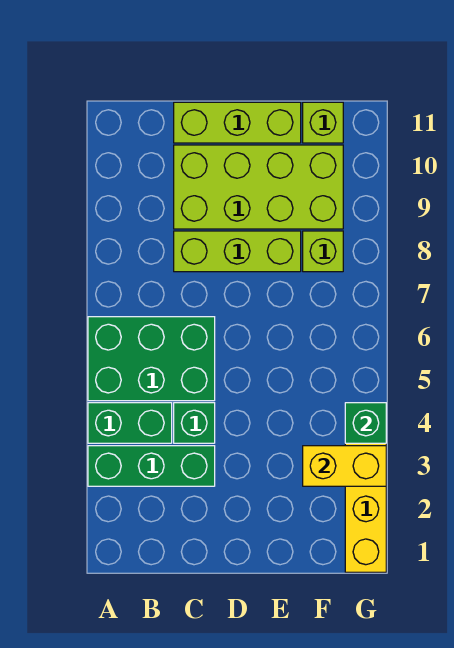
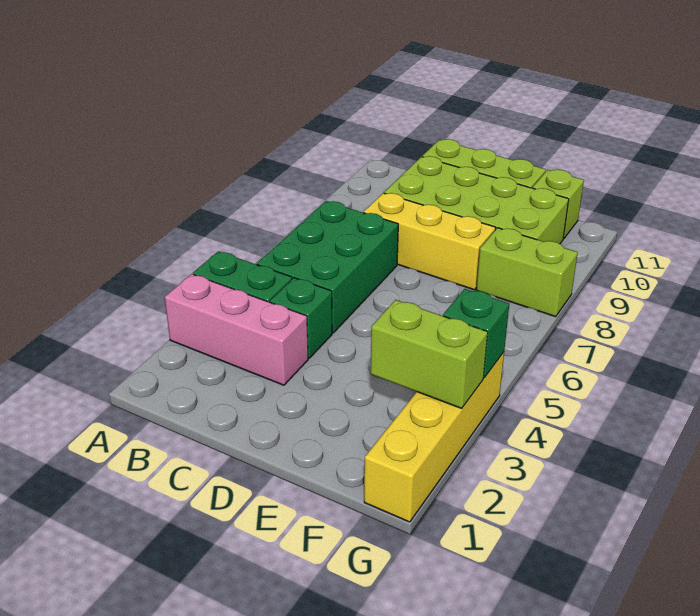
green brick A3:C3 level 1 -> pink brick A3:C3 level 1
green brick A5:C6 level 1 -> green brick B5:C7 level 1
lime brick C8:E8 level 1 -> yellow brick C8:E8 level 1
yellow brick F3:G3 level 2 -> lime brick F3:G3 level 2
lime brick F8 level 1 -> lime brick F8:G8 level 1

